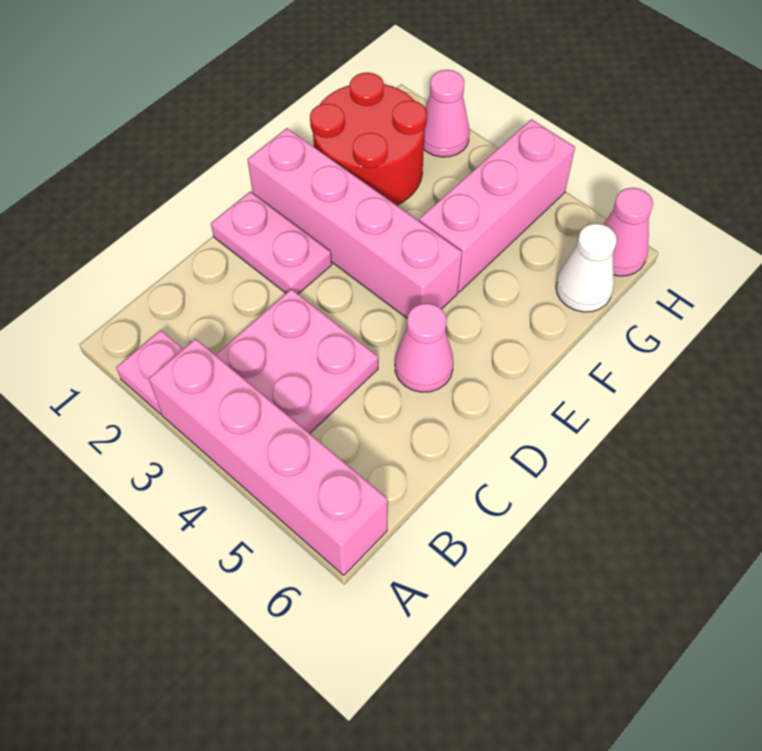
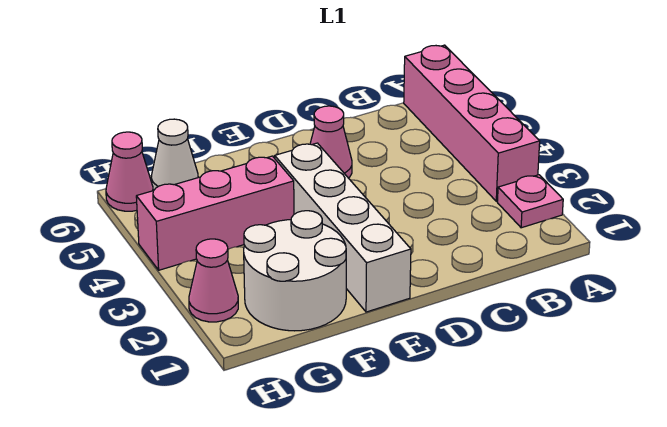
pink plate B3:C4 level 1 -> none
pink plate D1:D2 level 1 -> none
pink brick E1:E4 level 1 -> white brick E1:E4 level 1
red round brick F1:G2 level 1 -> white round brick F1:G2 level 1

